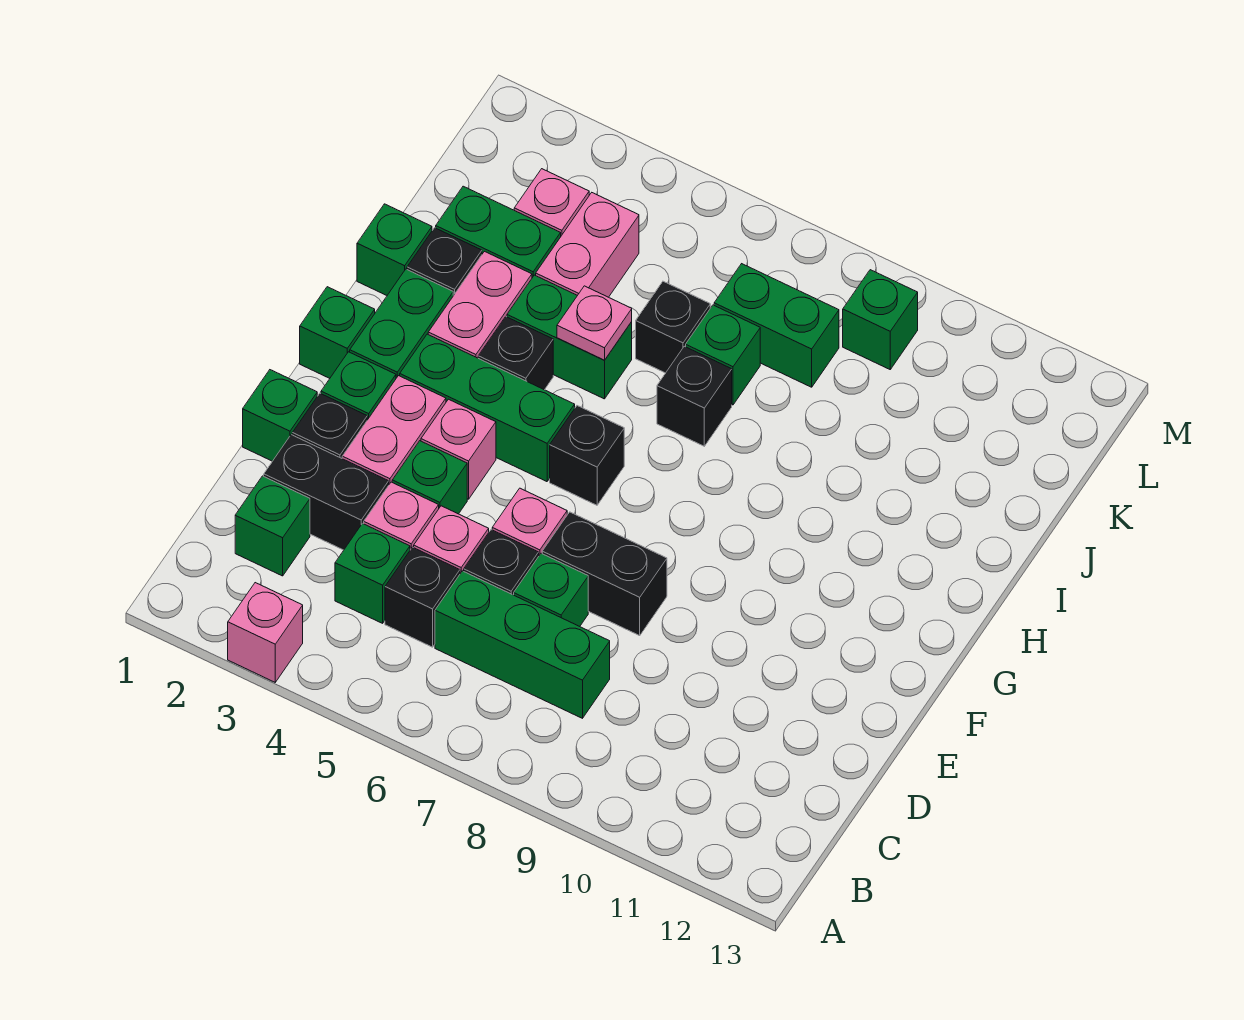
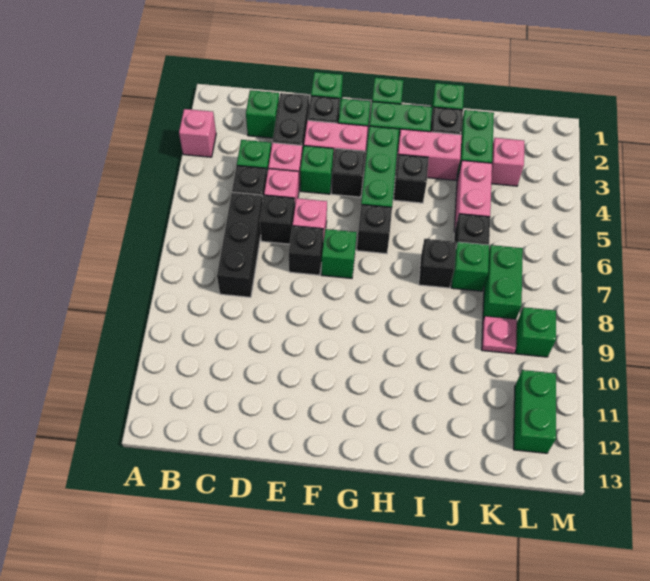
green brick C6:C8 level 1 -> black brick C6:C8 level 1
green brick D7 level 1 -> green brick F7 level 1
black brick E7:E8 level 1 -> black brick E7 level 1
pink brick F4 level 1 -> black brick F4 level 1
green brick I4:I5 level 1 -> green brick L11:L12 level 1
pink plate I5 level 2 -> pink plate K9 level 1
pink brick J4:K4 level 1 -> pink brick J4:J5 level 1

